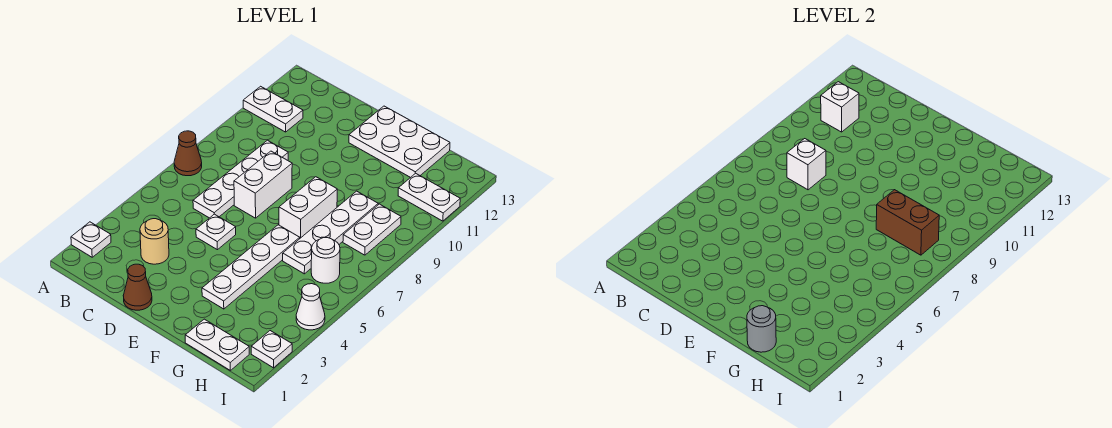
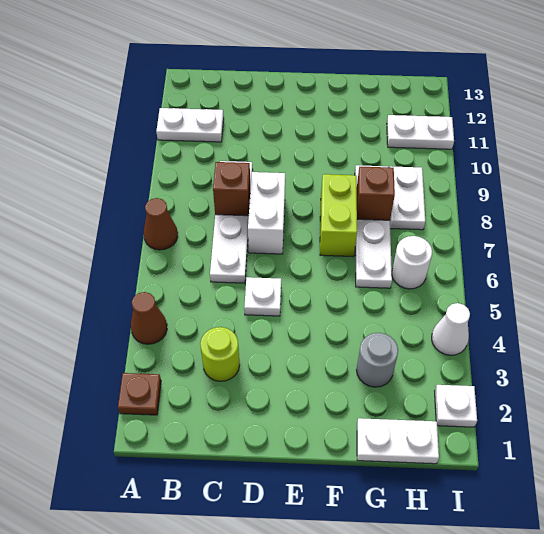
white plate A2 level 1 -> brown plate A2 level 1
white brick B11 level 2 -> none
tan round brick C3 level 1 -> lime round brick C3 level 1
white brick C8 level 2 -> brown brick C8 level 2
brown cone D1 level 1 -> brown cone A4 level 1
white plate E12:G13 level 1 -> none
white plate F3:F6 level 1 -> none
white brick F7:F8 level 1 -> lime brick F7:F8 level 1
grey round brick G1 level 2 -> grey round brick G3 level 1
brown brick G8:H8 level 2 -> brown brick G8 level 2

